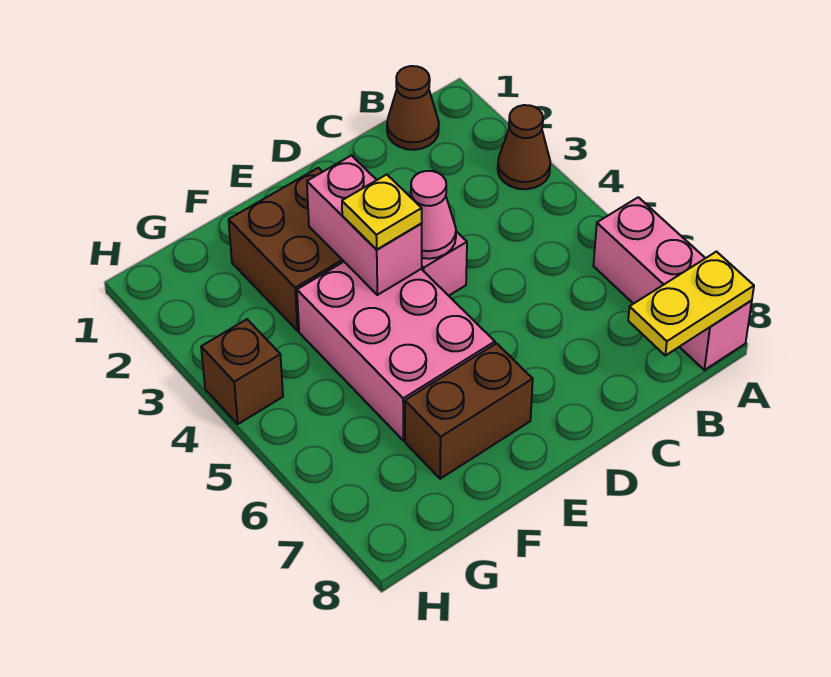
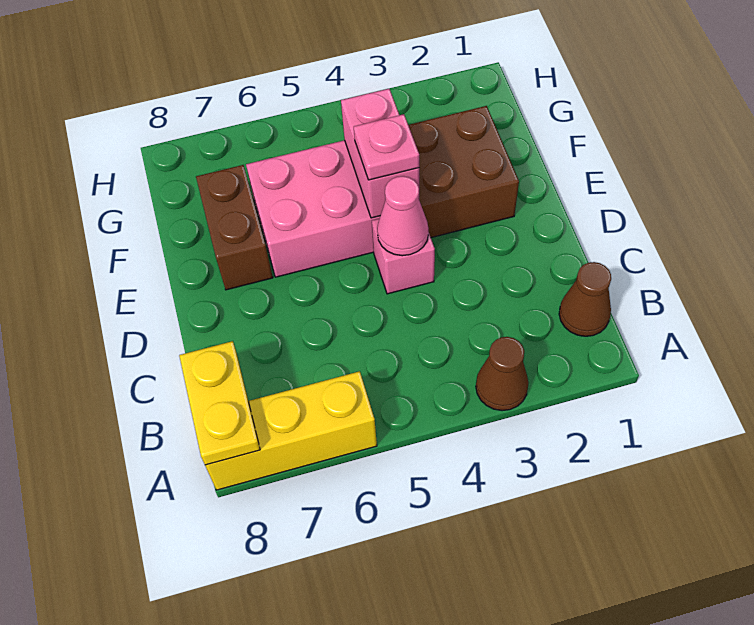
pink brick A6:A8 level 1 -> yellow brick A6:A8 level 1
pink brick E3:E4 level 2 -> pink brick E4:F4 level 2
yellow plate E4 level 3 -> pink plate E4 level 3
brown brick H4 level 1 -> none

